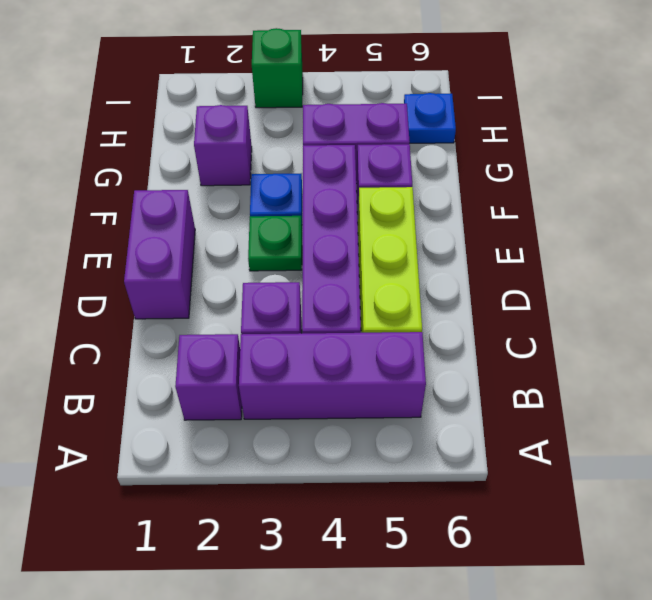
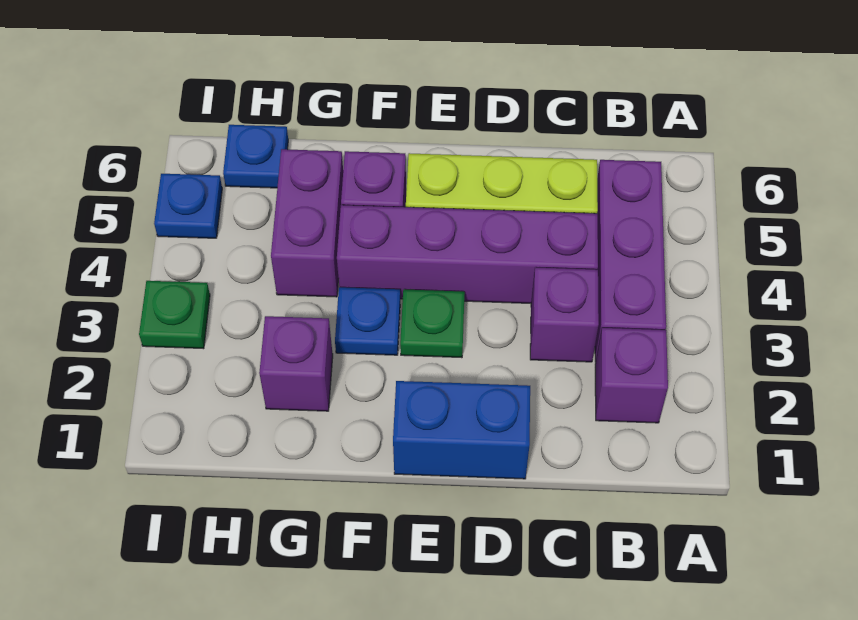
purple brick D1:E1 level 1 -> blue brick D1:E1 level 1
green brick I3 level 1 -> green plate I3 level 1
none -> blue plate I5 level 1

